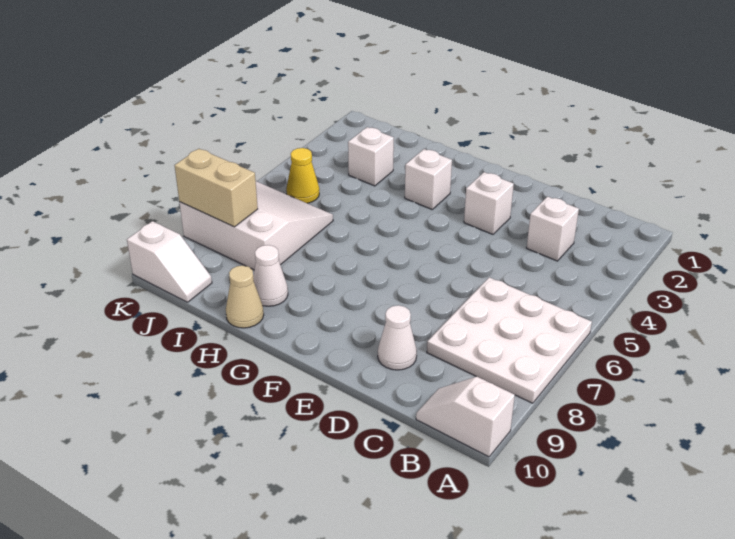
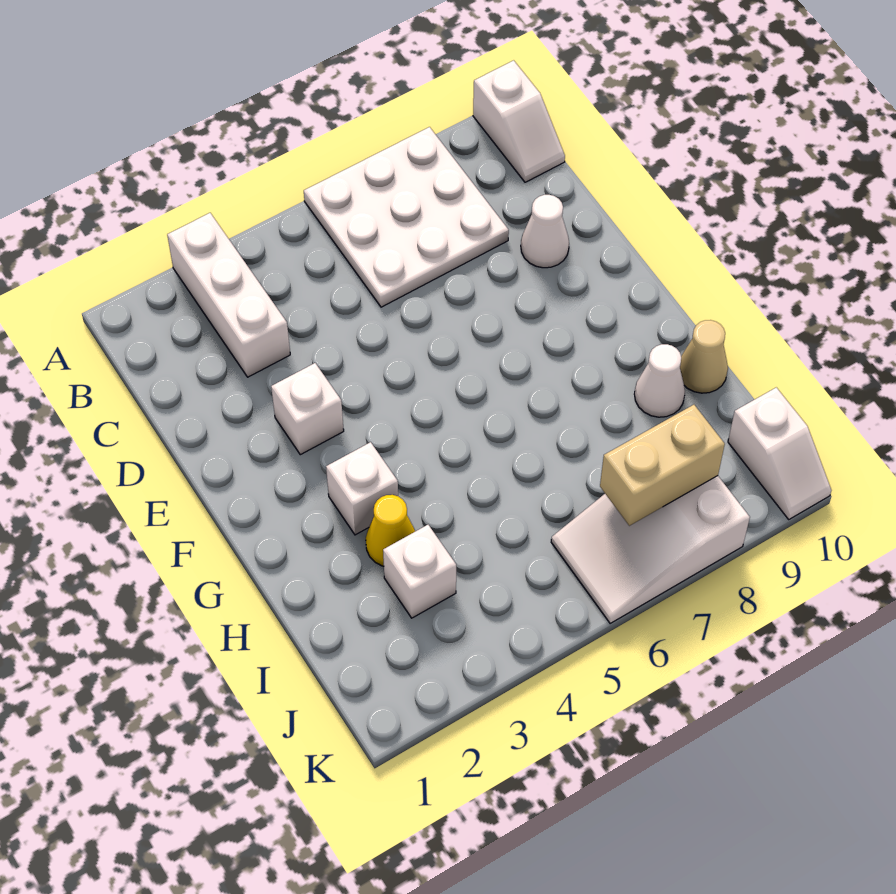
white brick C3 level 1 -> white brick A3:C3 level 1
white slope I6:K8 level 1 top 8 -> white slope J6:K8 level 1 top 8
yellow cone J5 level 1 -> yellow cone H3 level 1
tan brick J8:K8 level 2 -> tan brick J7:J8 level 2
white slope J10:K10 level 1 top K -> white slope J10:K10 level 1 top J

